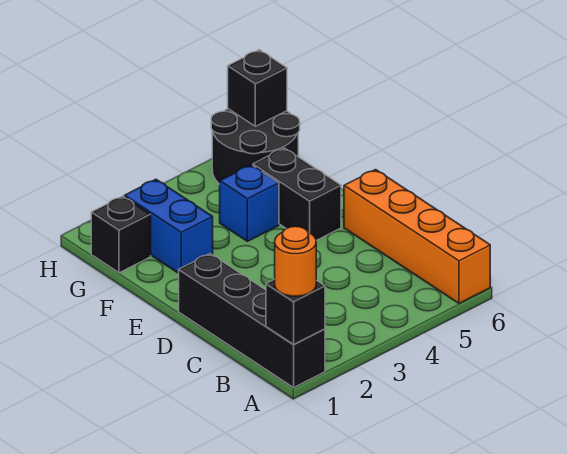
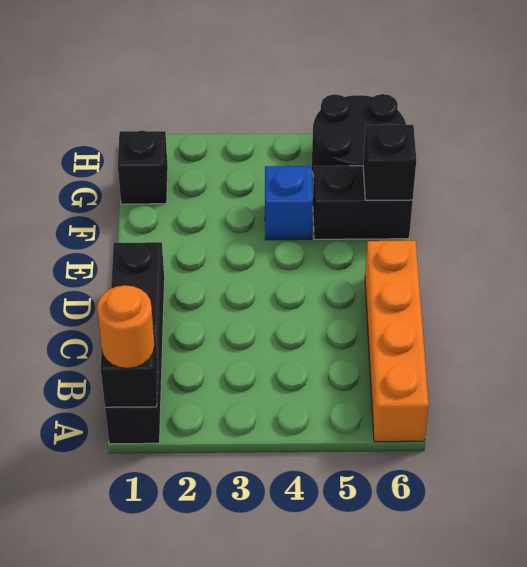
black brick E5:F5 level 1 -> black brick F5:F6 level 1
blue brick F2:G2 level 1 -> none
black brick H6 level 2 -> black brick F6 level 2

